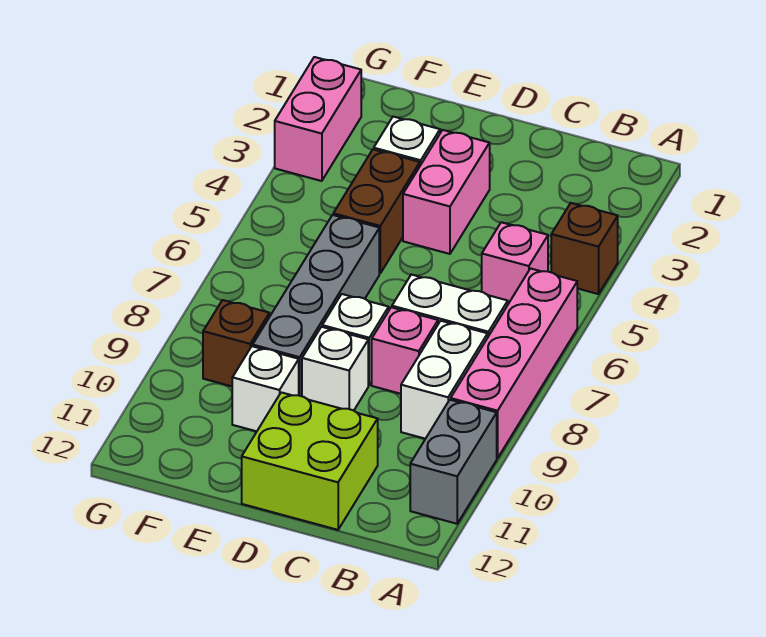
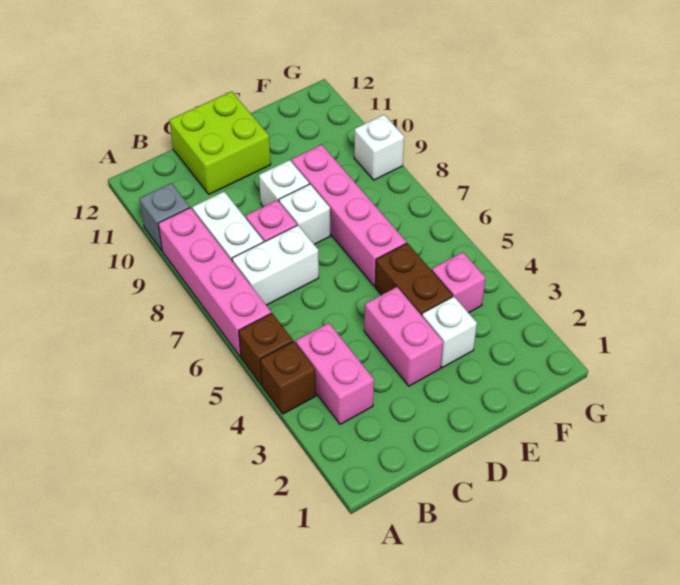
grey brick A10:A11 level 1 -> grey brick A10 level 1
pink brick B5 level 1 -> pink brick F4 level 1
grey brick E6:E9 level 1 -> pink brick E6:E9 level 1
white brick E10 level 1 -> white brick G9 level 1
brown brick F9 level 1 -> brown brick A5 level 1
pink brick G2:G3 level 1 -> pink brick B3:B4 level 1

